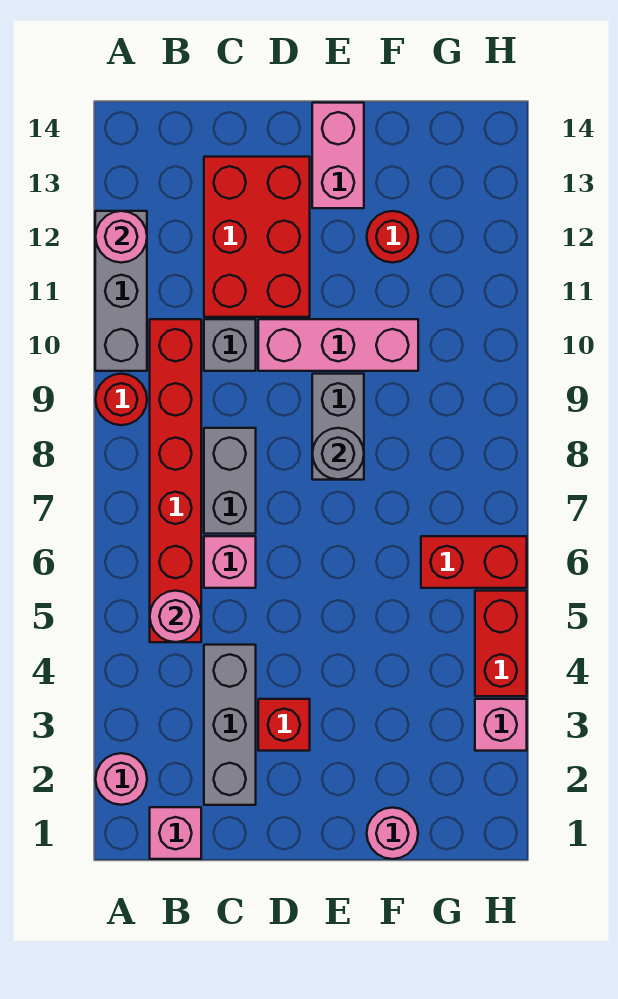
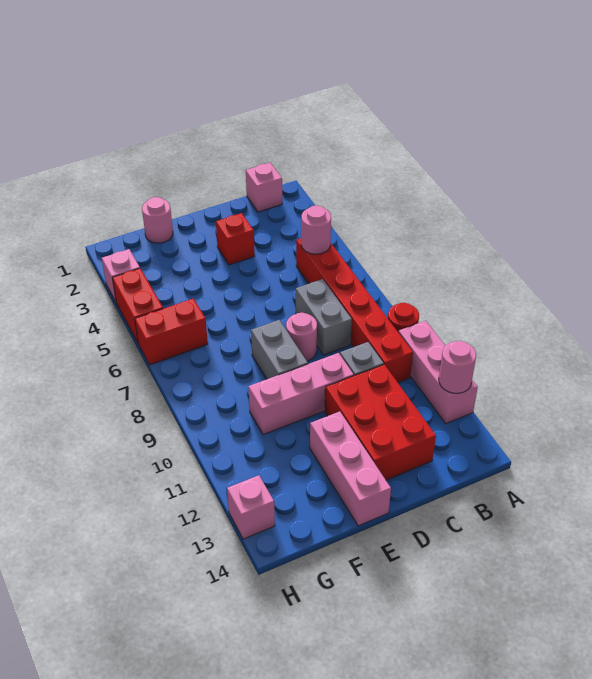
pink round brick A2 level 1 -> pink round brick D8 level 1
grey brick A10:A12 level 1 -> pink brick A10:A12 level 1
grey brick C2:C4 level 1 -> none
pink brick C6 level 1 -> pink brick H13 level 1
grey round brick E8 level 2 -> none
pink brick E13:E14 level 1 -> pink brick E12:E14 level 1
red round brick F12 level 1 -> none

